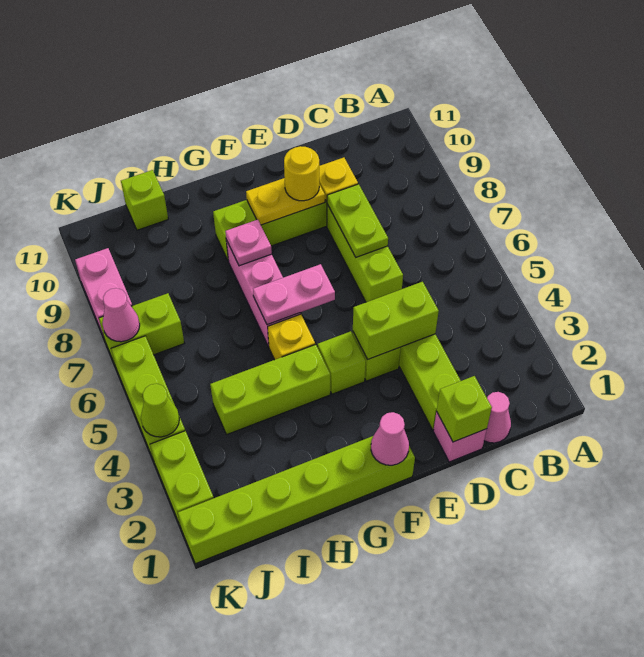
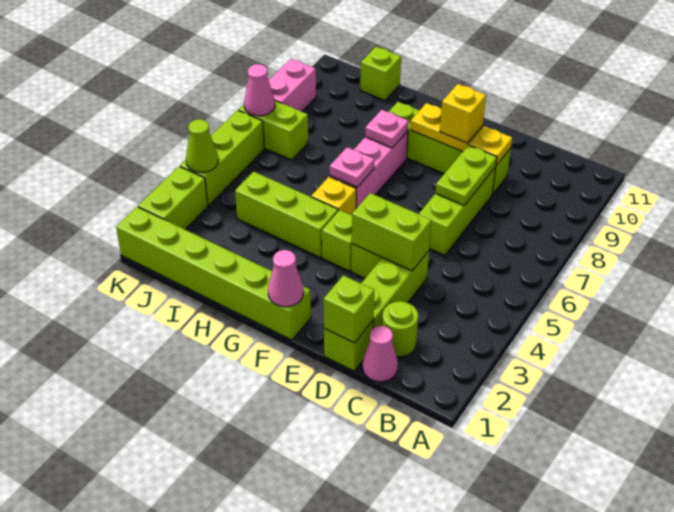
none -> lime round brick C2 level 1
pink brick D1 level 1 -> lime brick D1 level 1
yellow round brick E9 level 3 -> yellow brick E9 level 3
pink plate F6:G6 level 2 -> pink plate G6 level 2

